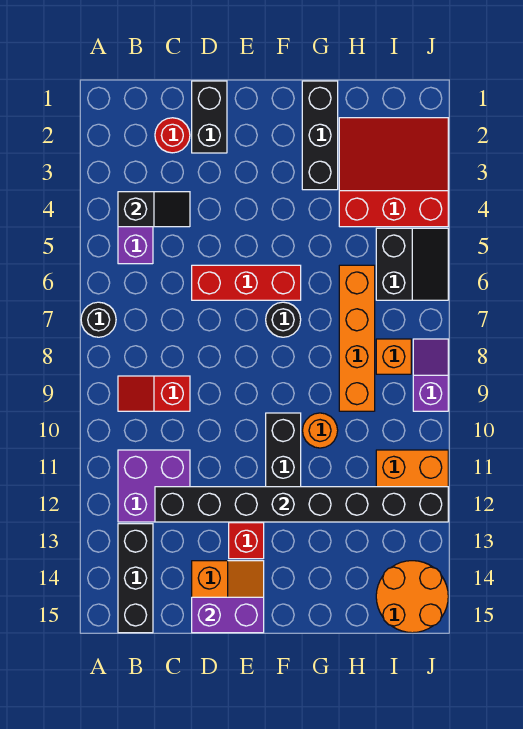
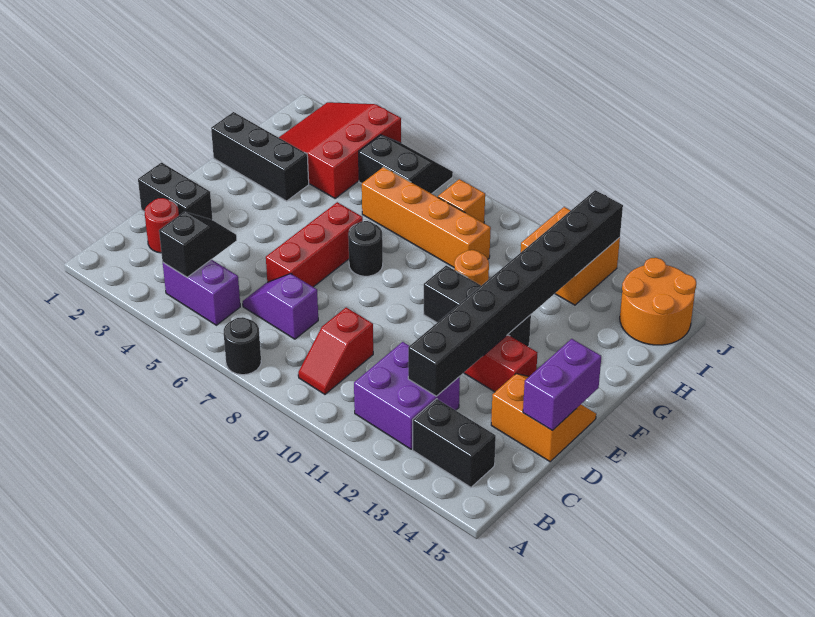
black brick B13:B15 level 1 -> black brick B13:B14 level 1
purple slope J8:J9 level 1 top 9 -> purple slope C6:C7 level 1 top 7

